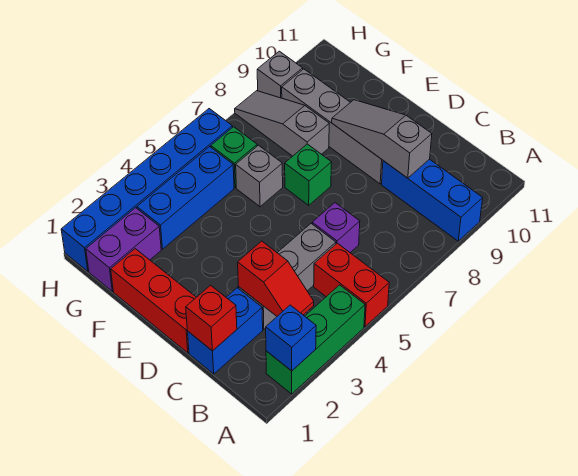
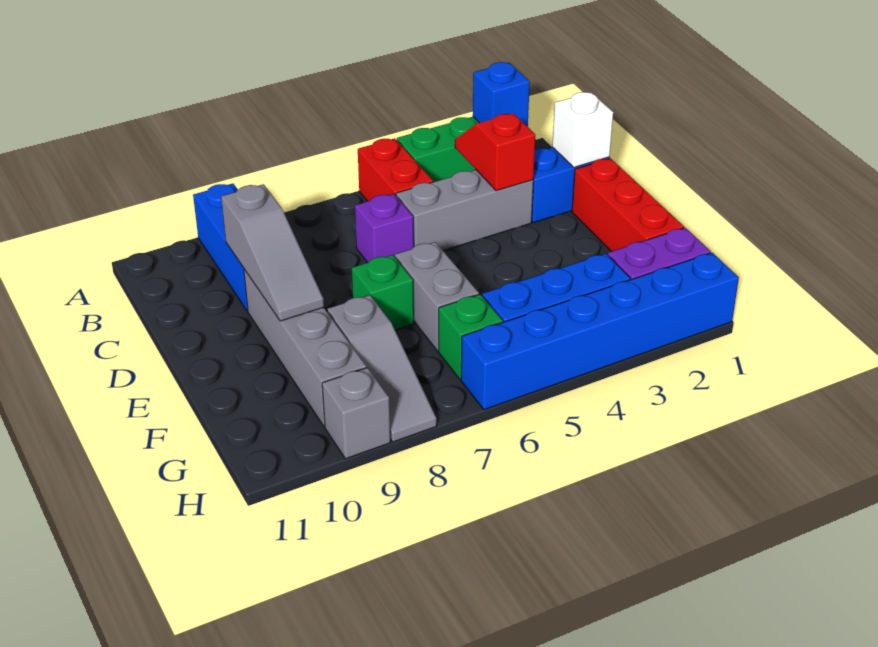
red brick C1 level 2 -> white brick C1 level 2
grey brick F6 level 1 -> grey brick E6:F6 level 1

